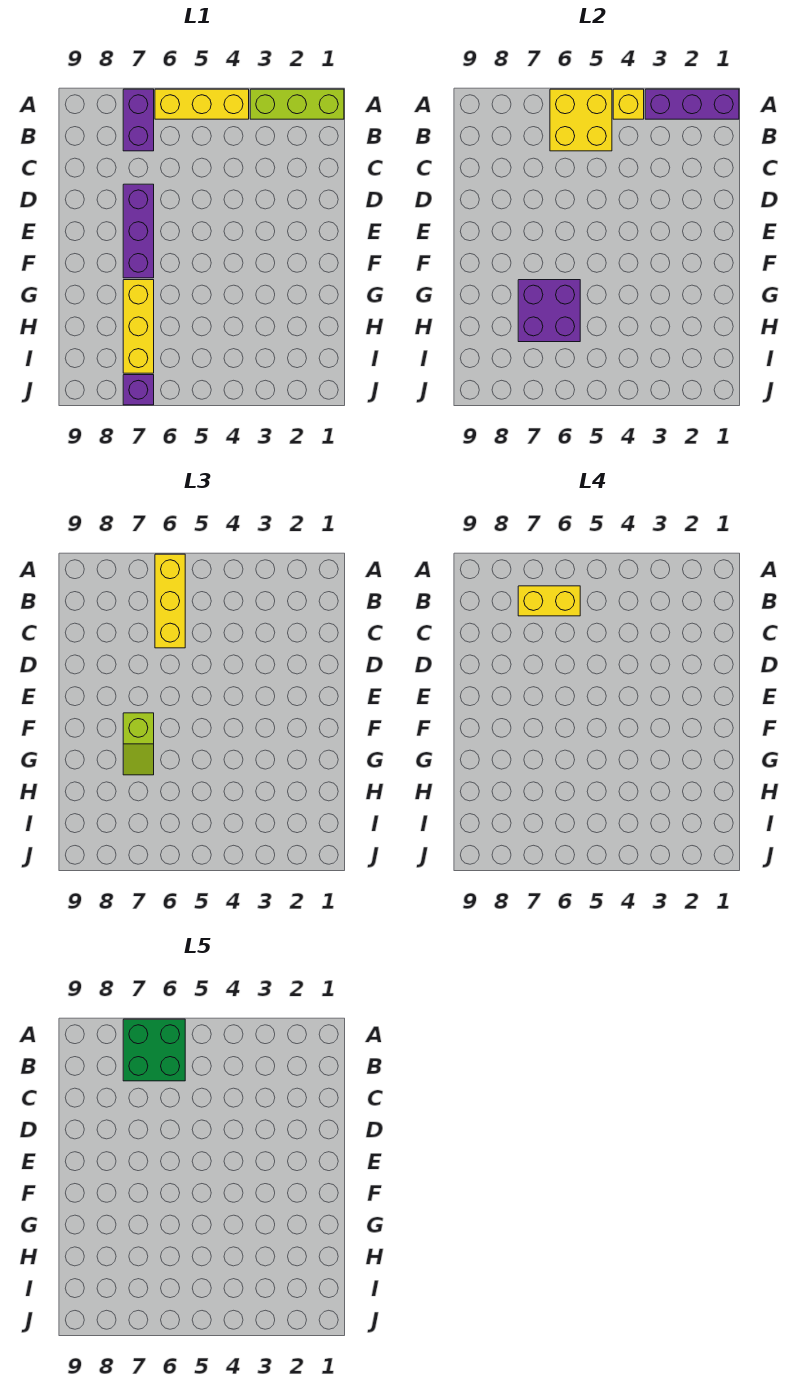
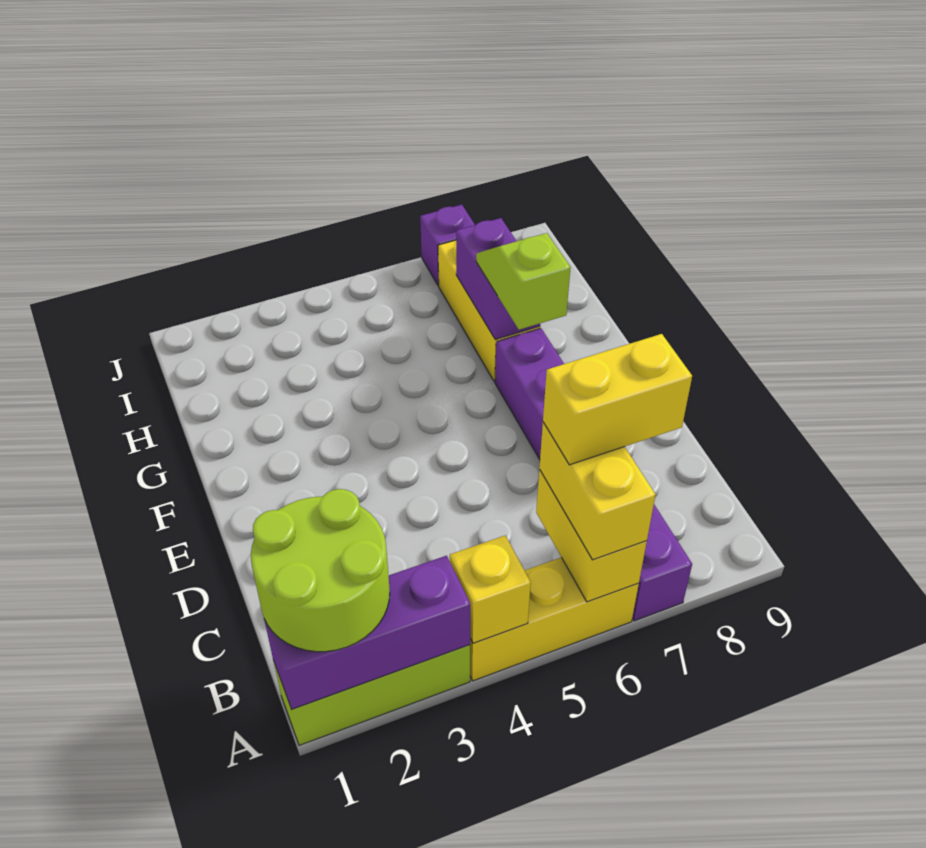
none -> lime round brick A1:B2 level 3
yellow brick A5:B6 level 2 -> yellow brick A6:B6 level 2
yellow brick A6:C6 level 3 -> yellow brick A6:B6 level 3
green brick A6:B7 level 5 -> none
purple brick G6:H7 level 2 -> purple brick G7:H7 level 2

